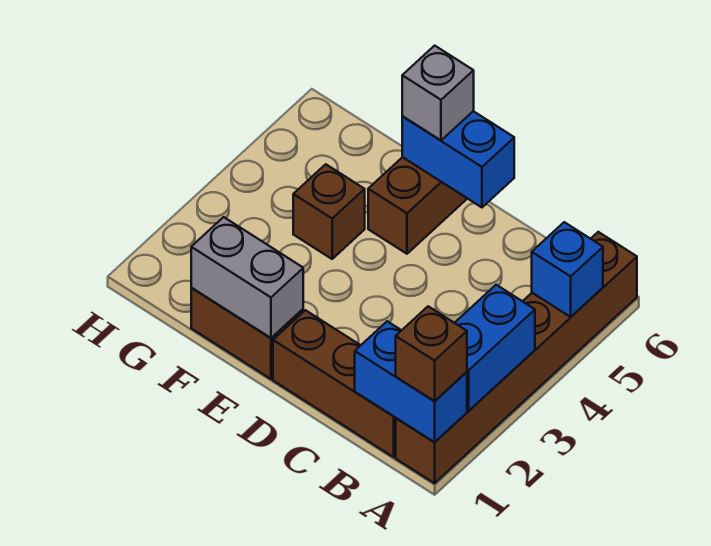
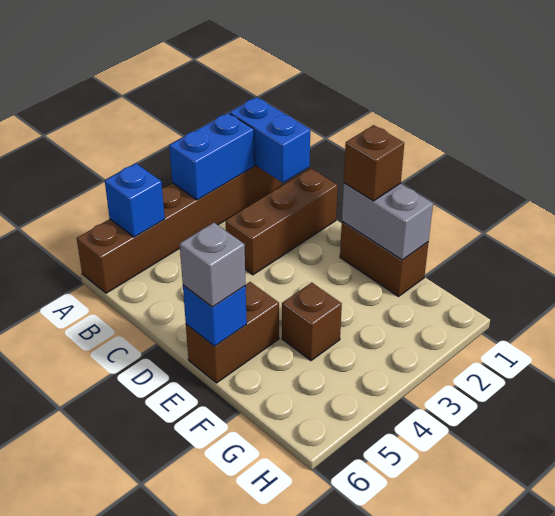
brown brick A1 level 3 -> brown brick E1 level 3
brown brick B1:D1 level 1 -> brown brick C1:C3 level 1
blue brick D6:E6 level 2 -> blue brick E6 level 2

